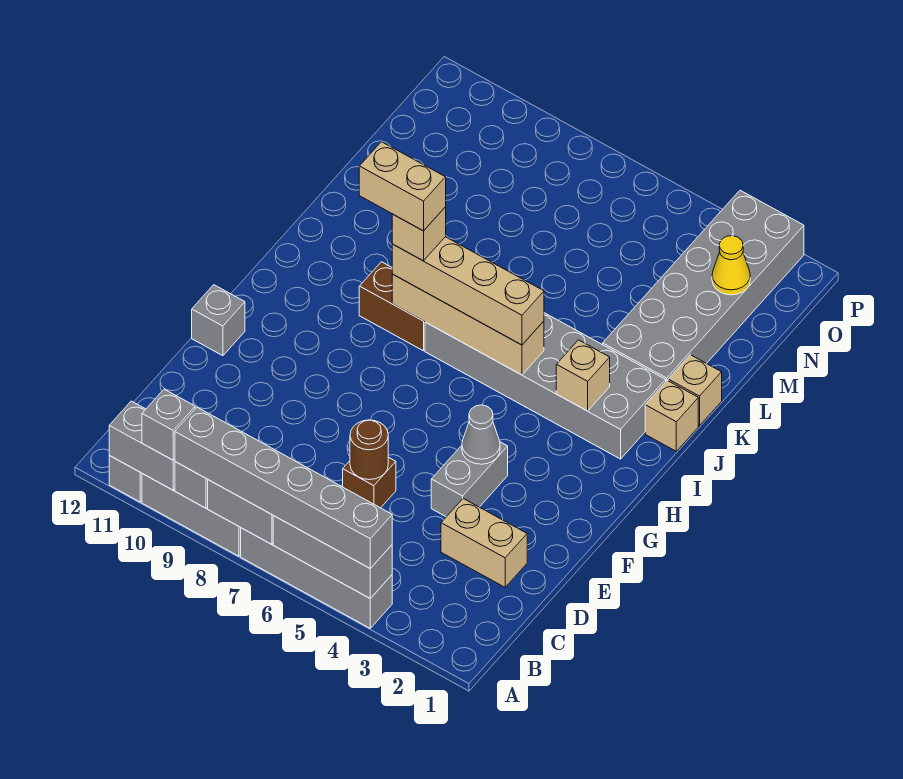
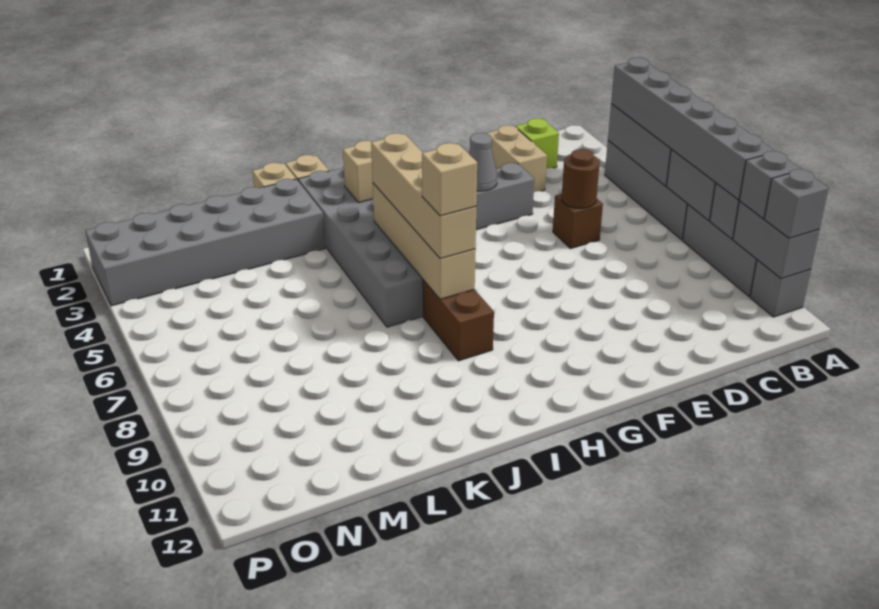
none -> lime brick C2 level 1
grey brick F12 level 1 -> grey brick A11 level 3
tan brick I8:I9 level 5 -> none
yellow cone N2 level 2 -> none

